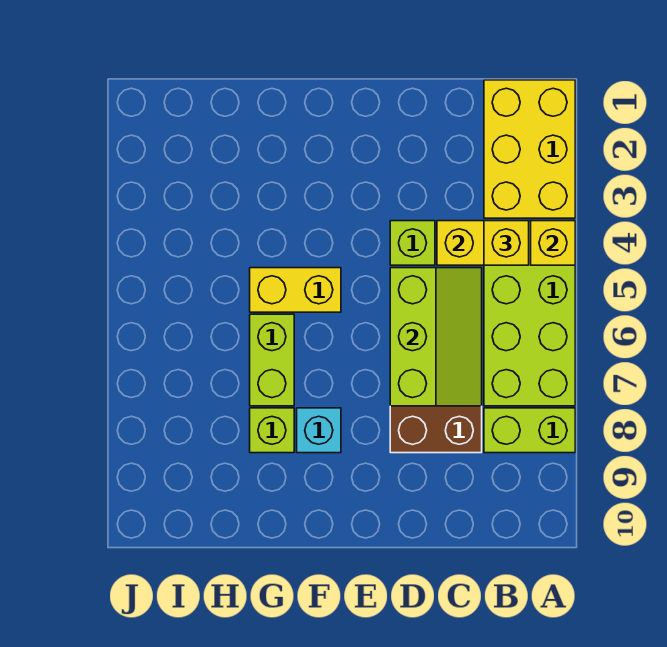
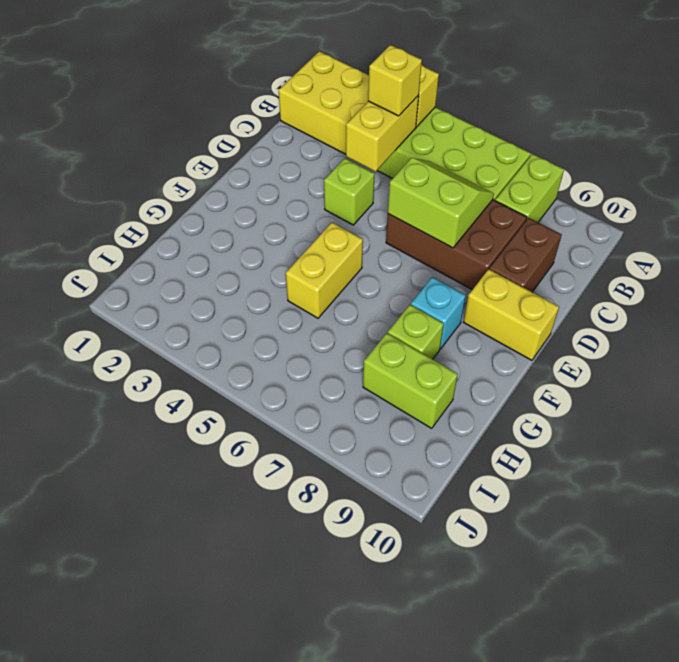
lime slope C5:D7 level 2 top D -> lime slope C6:D7 level 2 top D
none -> brown brick C9:D9 level 1
none -> yellow brick E9:E10 level 1
lime brick G6:G7 level 1 -> lime brick H8:H9 level 1

